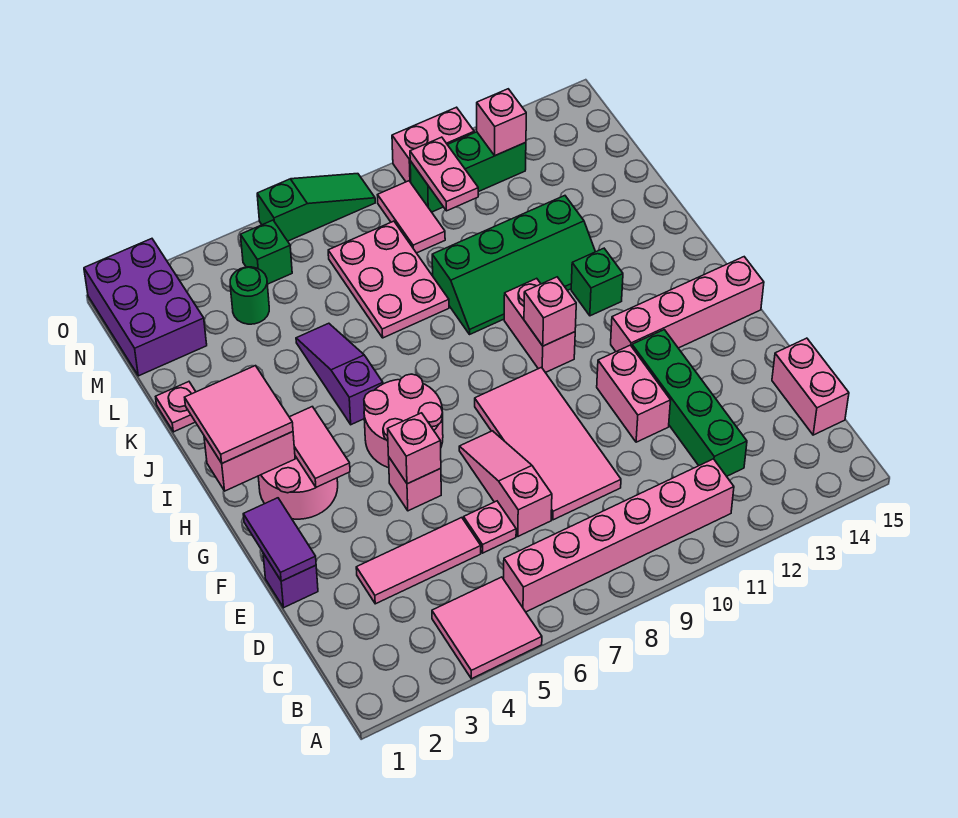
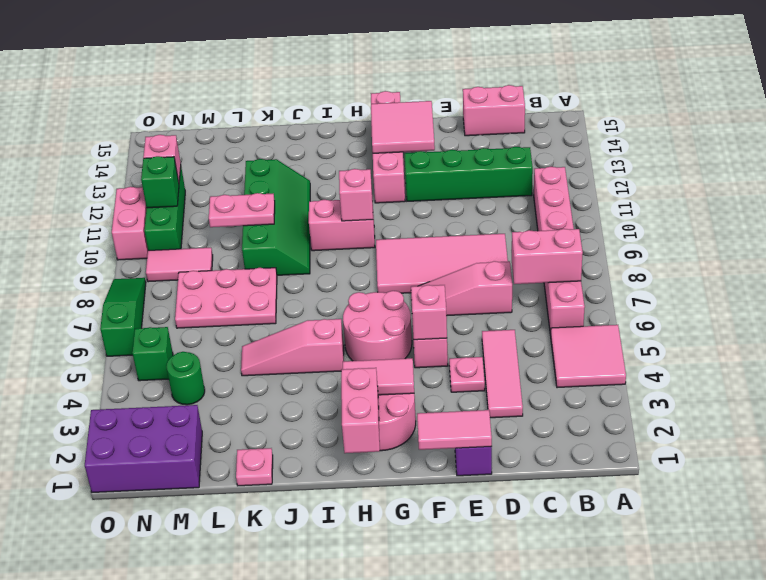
pink plate D6 level 1 -> pink plate E4 level 1
purple tile E1:F1 level 2 -> pink tile E1:F1 level 2
pink brick E11:F11 level 1 -> pink brick B7:C7 level 2
pink tile H1:I2 level 3 -> pink tile F13:G14 level 2
purple slope I5:K5 level 1 top I -> pink slope I5:K5 level 1 top I
green brick I12 level 1 -> green brick N11 level 2
pink plate M10:N10 level 2 -> pink plate K10:L10 level 2

